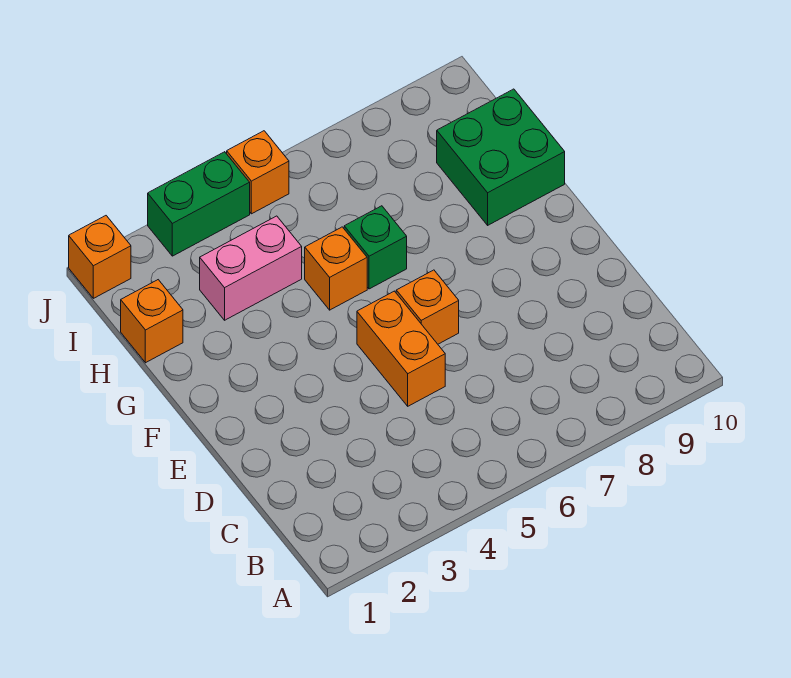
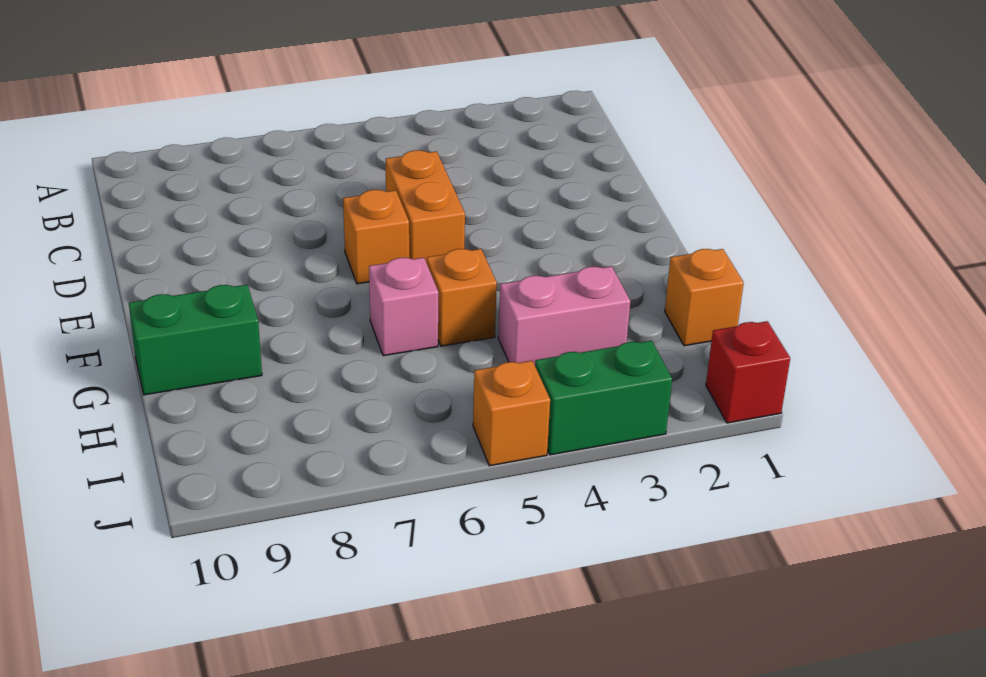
green brick G6 level 1 -> pink brick G6 level 1
green brick G9:H10 level 1 -> green brick G9:G10 level 1
orange brick J1 level 1 -> red brick J1 level 1

